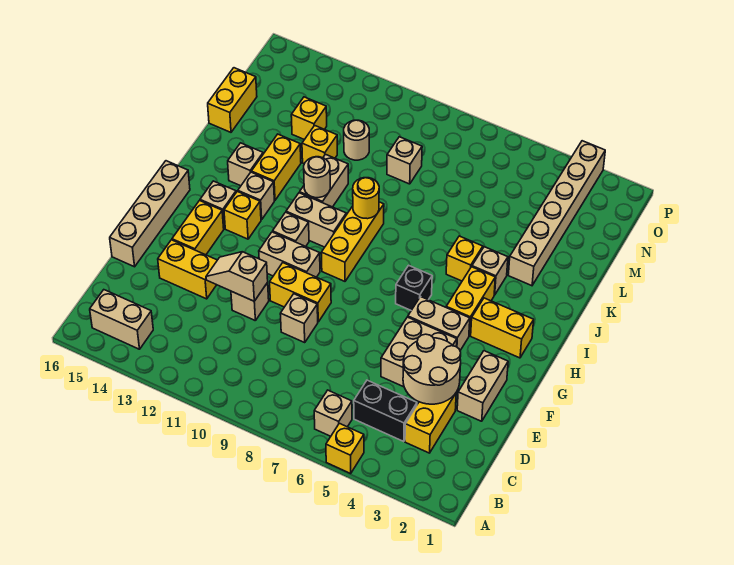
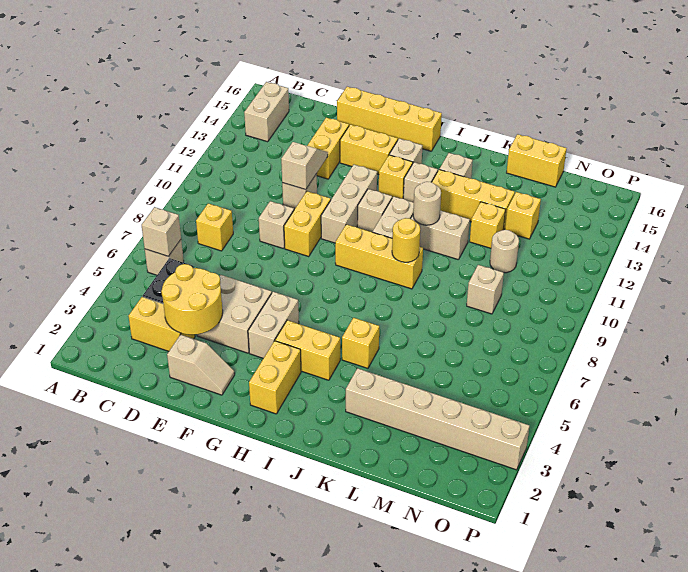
yellow brick A5 level 1 -> yellow brick C8 level 1
tan round brick D3:E4 level 2 -> yellow round brick D3:E4 level 2
tan brick E2:F2 level 1 -> tan slope E2:F2 level 1 top E
tan brick E16:H16 level 1 -> yellow brick E16:H16 level 1
tan brick G10:G11 level 1 -> tan brick G10:G12 level 1
black brick H6 level 1 -> none
tan brick J4 level 1 -> tan brick B6 level 2
yellow brick J13:K13 level 1 -> yellow brick J13:L13 level 1

